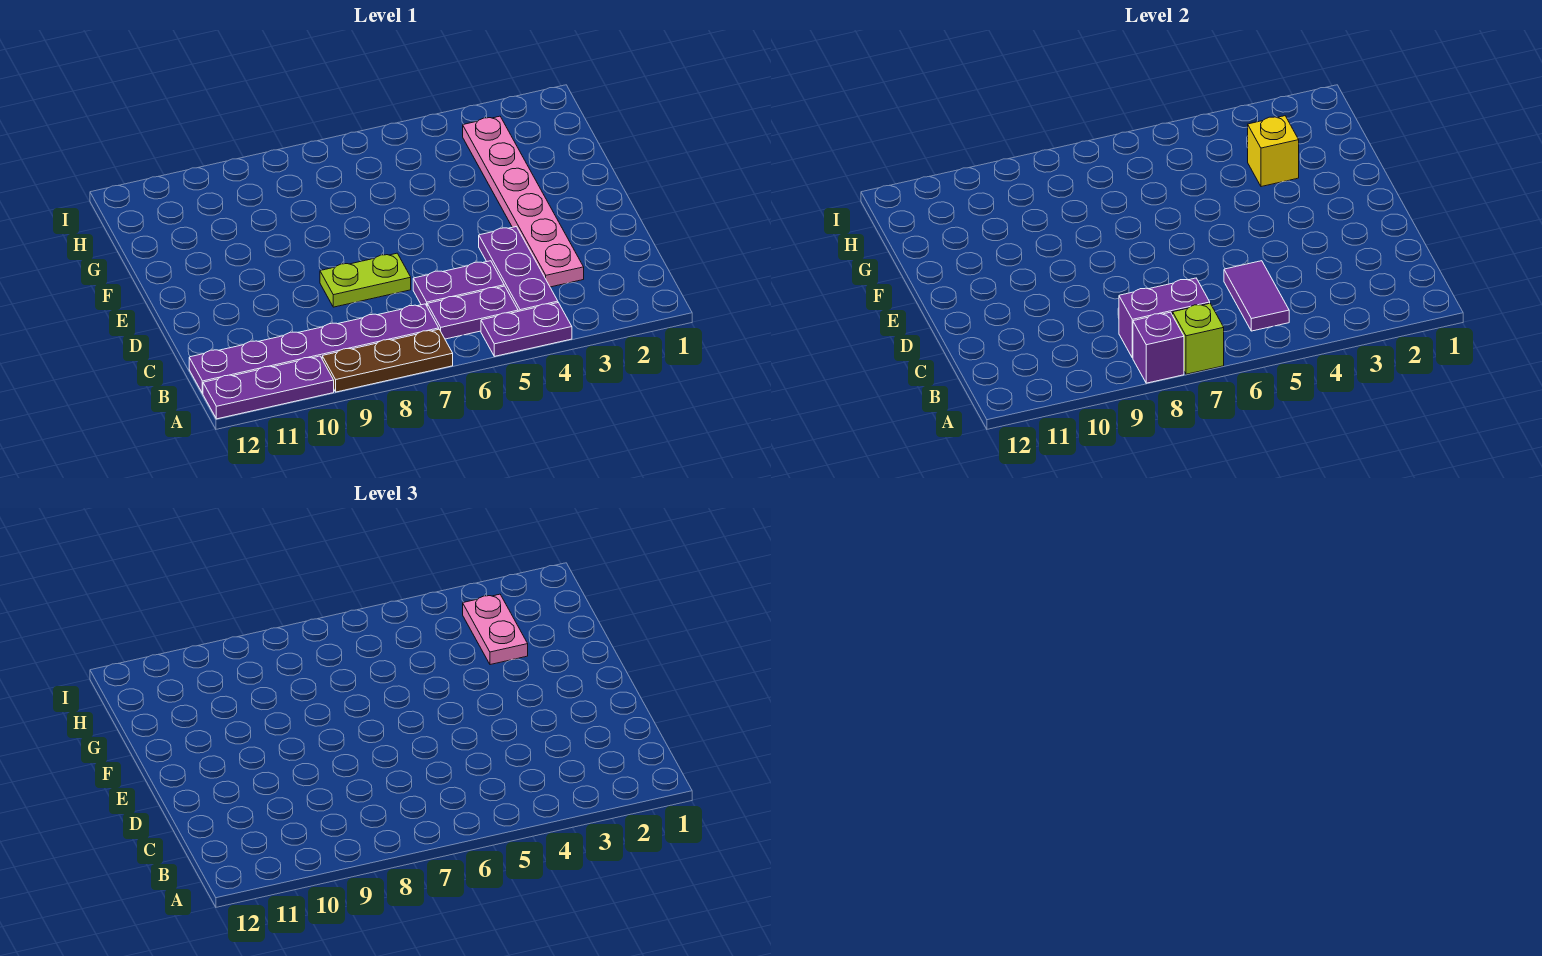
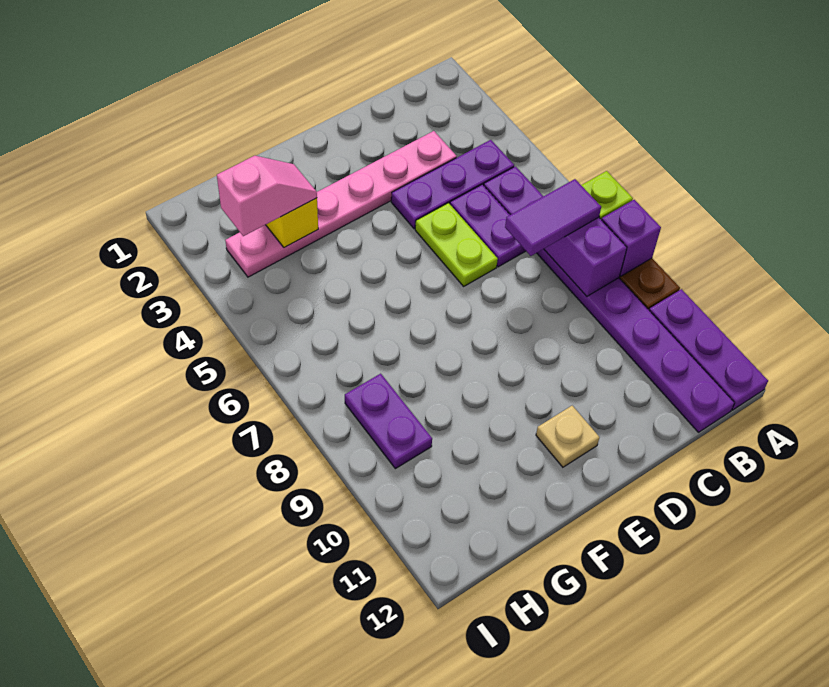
purple plate A4:A5 level 1 -> purple plate H8:H9 level 1
purple tile B5:C5 level 2 -> purple tile B7:C7 level 3
lime plate D7:D8 level 1 -> lime plate D5:D6 level 1
none -> tan plate E11 level 1
pink plate G3:H3 level 3 -> pink slope G3:H3 level 3 top H

